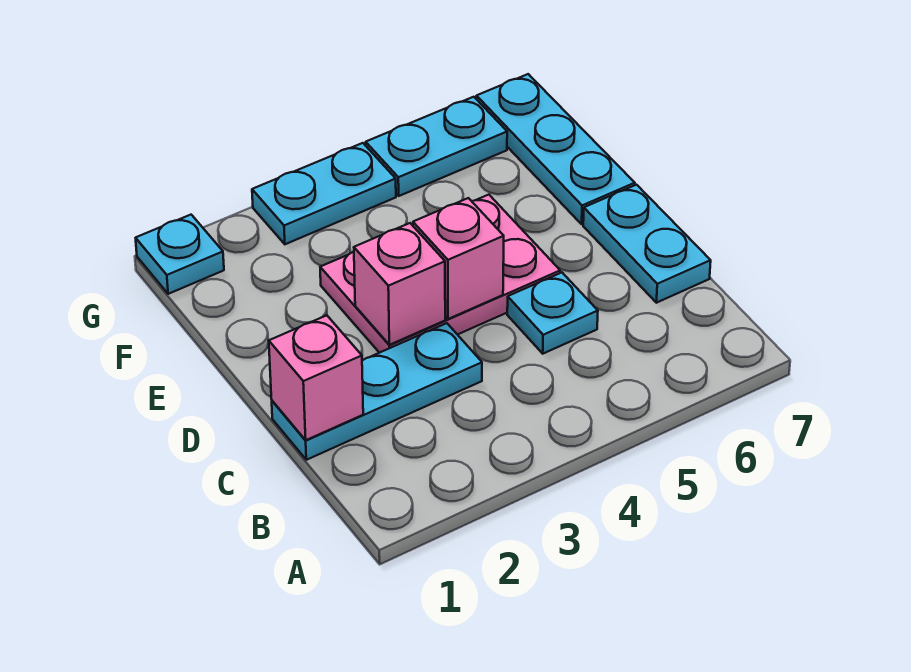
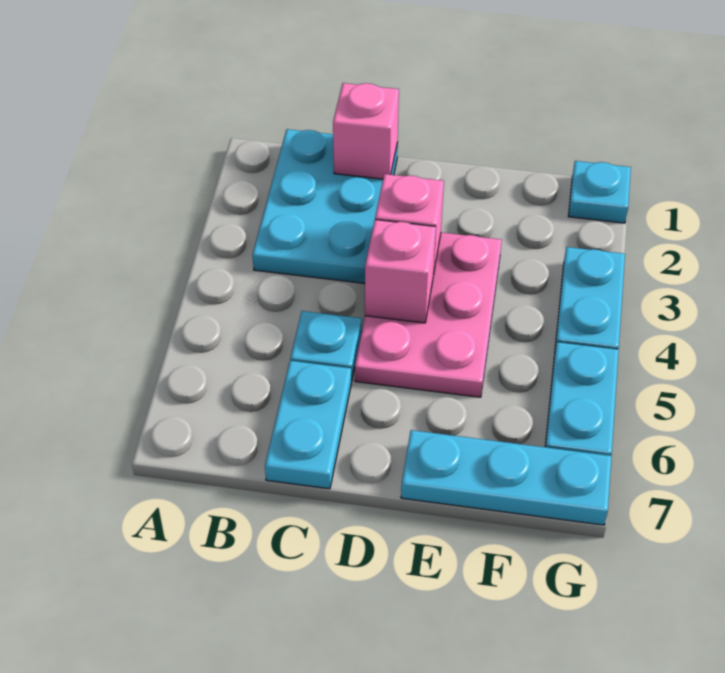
cyan plate C1:C3 level 1 -> cyan plate B1:C3 level 1
cyan plate C7:D7 level 1 -> cyan plate C6:C7 level 1

